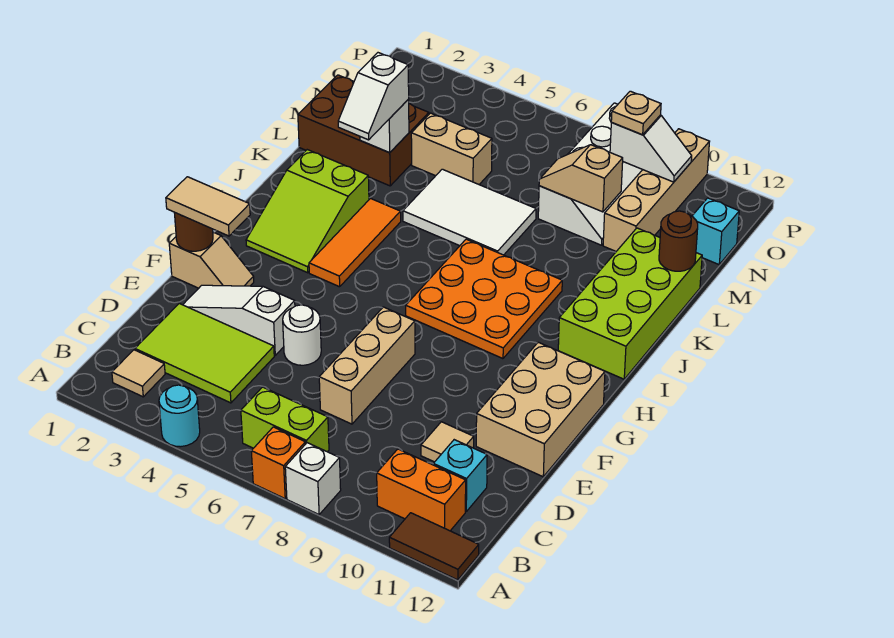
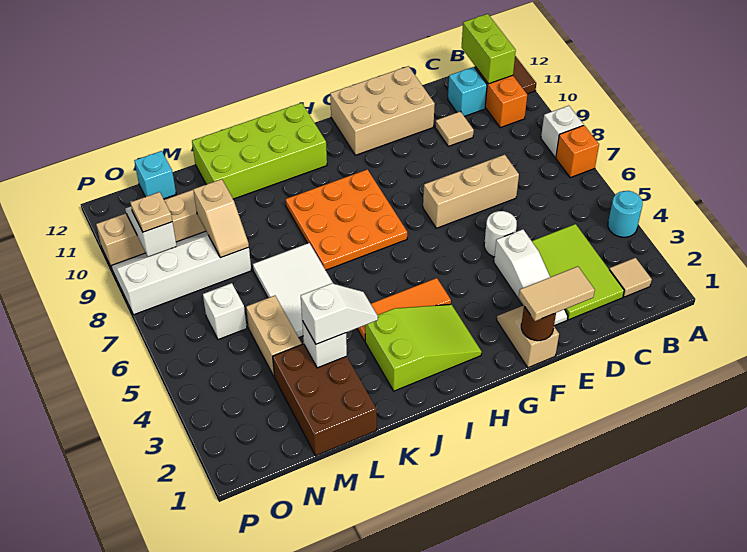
lime brick B6:B7 level 1 -> lime brick B11:B12 level 2
tan tile F1:F2 level 3 -> tan tile E1:F1 level 3
brown round brick L12 level 2 -> none
none -> white brick N6 level 1

